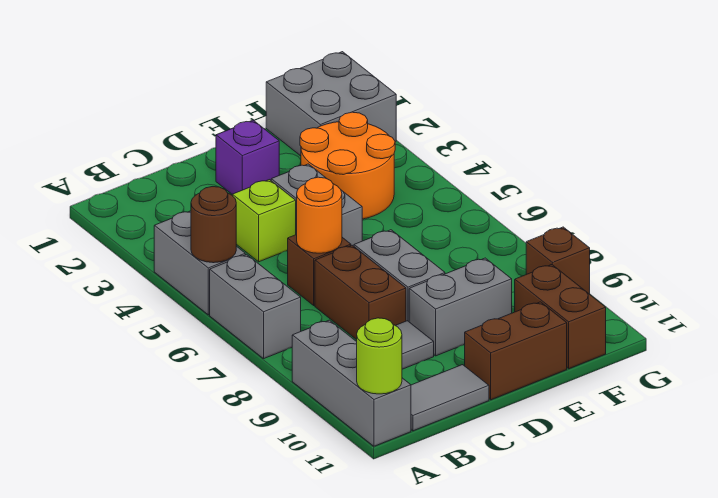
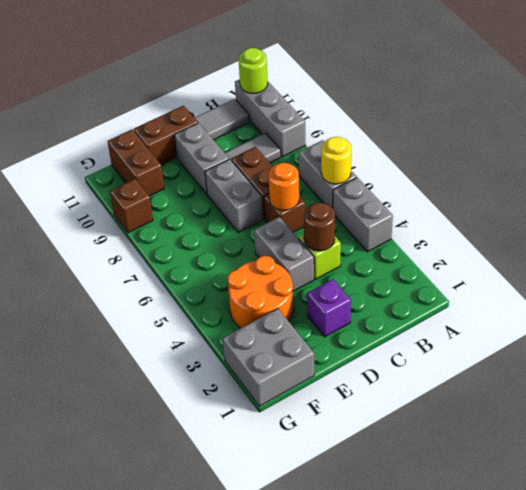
brown round brick A5 level 2 -> brown round brick C4 level 2
none -> yellow round brick A6 level 2
grey brick D9:E9 level 1 -> grey brick D9:D10 level 1

